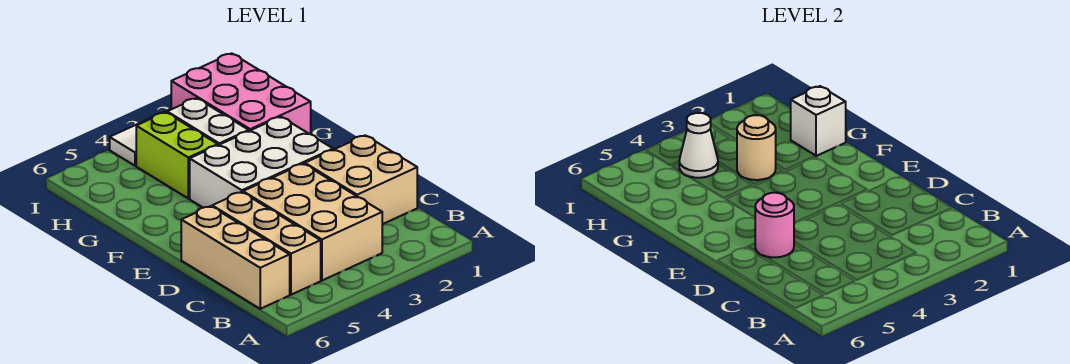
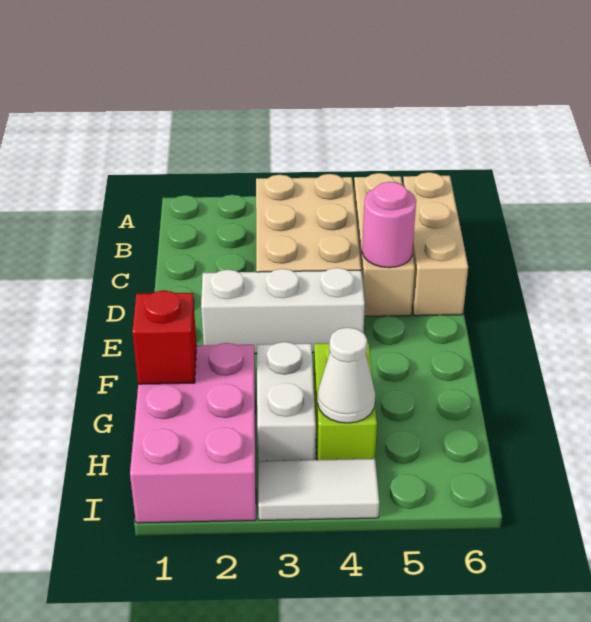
tan brick C1:D2 level 1 -> none
white brick E2:F4 level 1 -> white brick E2:E4 level 1
white brick G1 level 2 -> red brick G1 level 2
tan round brick G3 level 2 -> none

